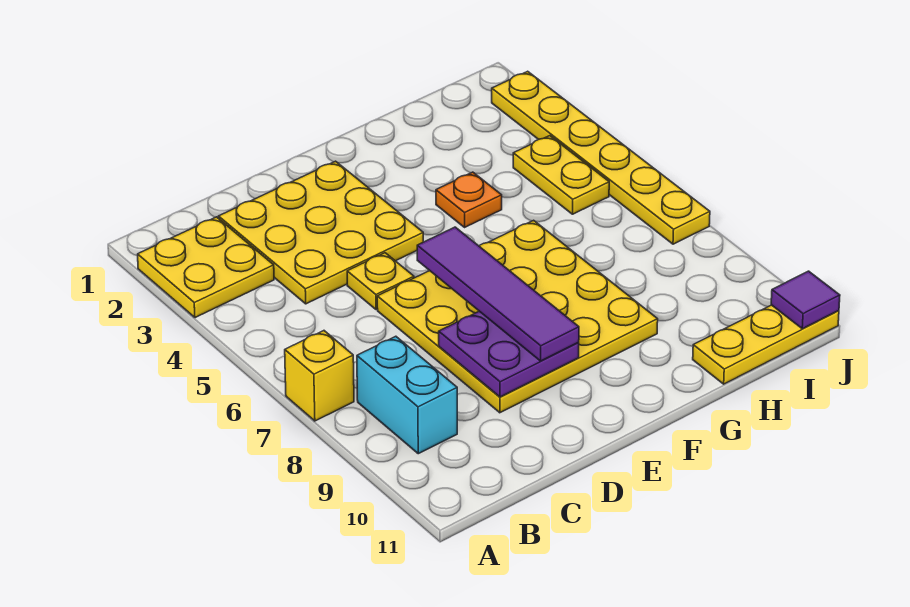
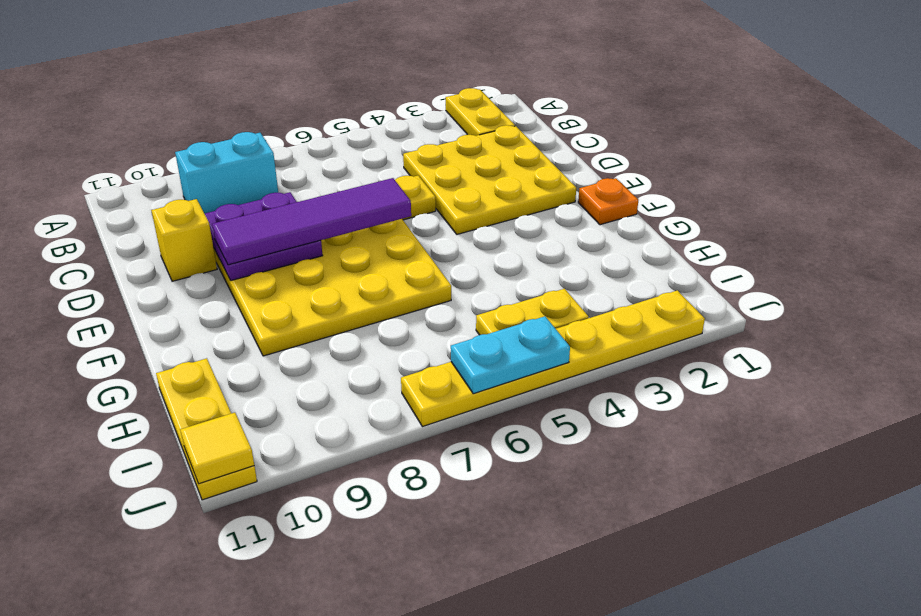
yellow plate A2:B3 level 1 -> yellow plate A2:B2 level 1
yellow brick A7 level 1 -> yellow brick D10 level 1
orange plate G4 level 1 -> orange plate F1 level 1
none -> cyan plate J5:J6 level 2
purple tile J11 level 2 -> yellow tile J11 level 2

